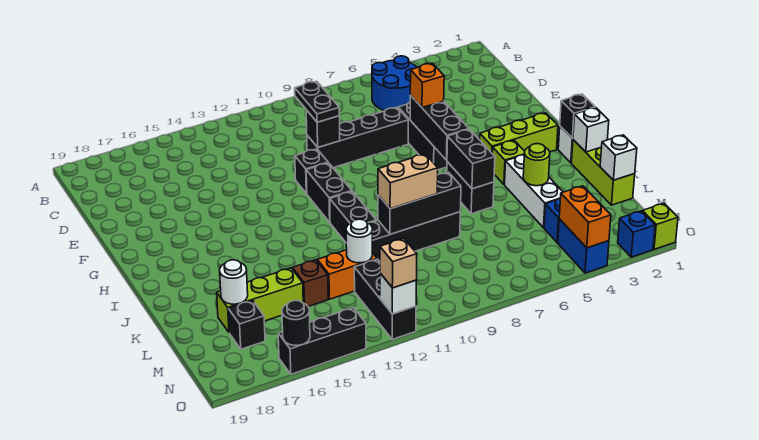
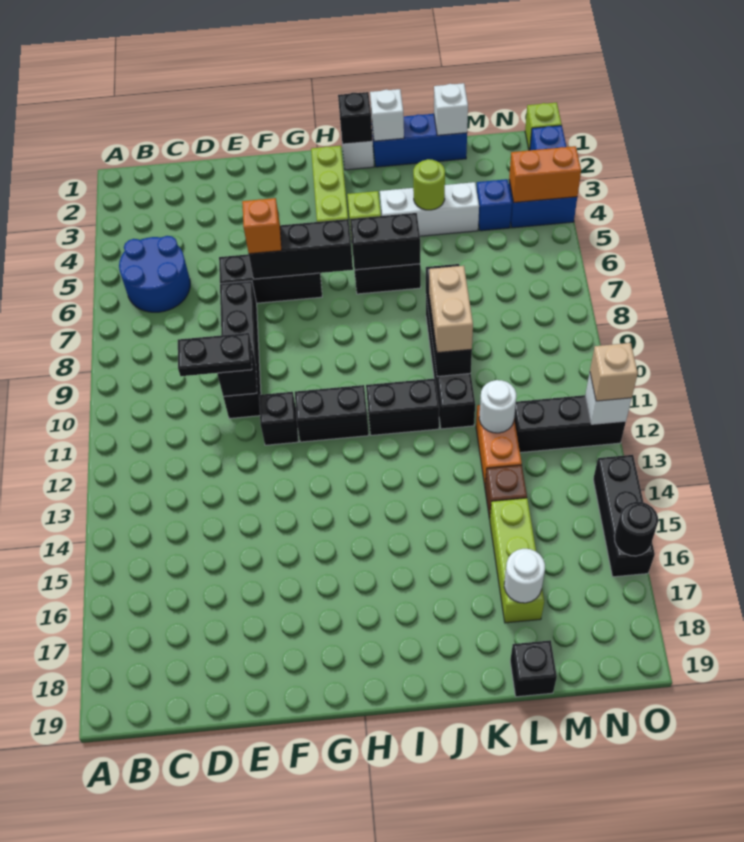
lime brick J1:L1 level 1 -> blue brick J1:L1 level 1
black brick M17 level 1 -> black brick L19 level 1

